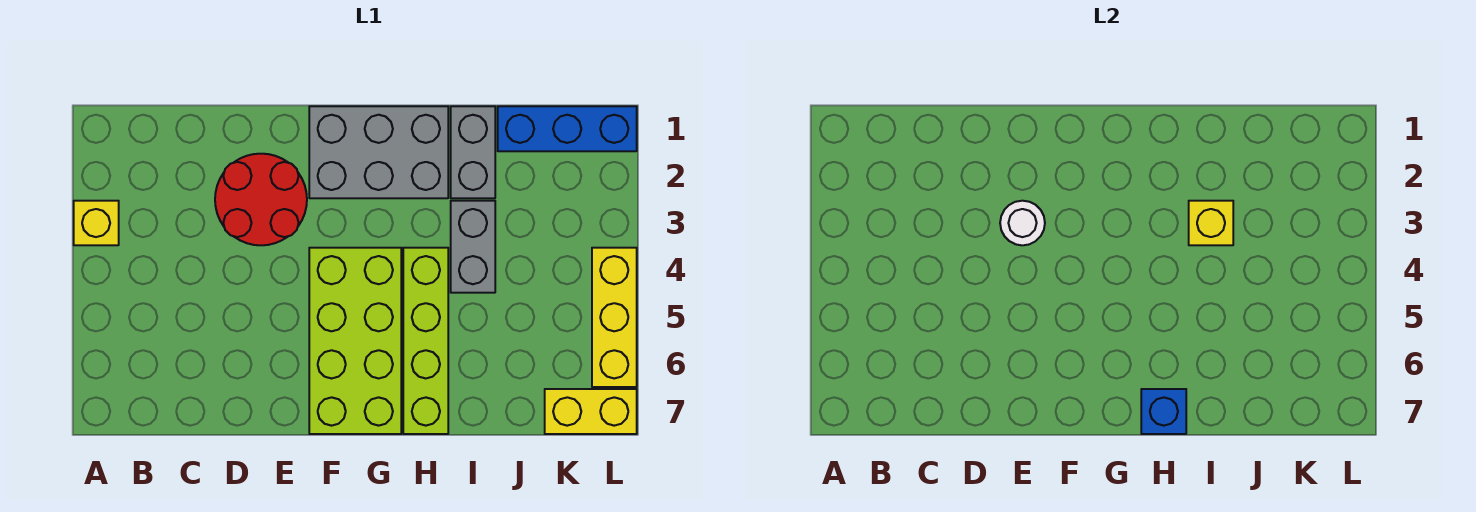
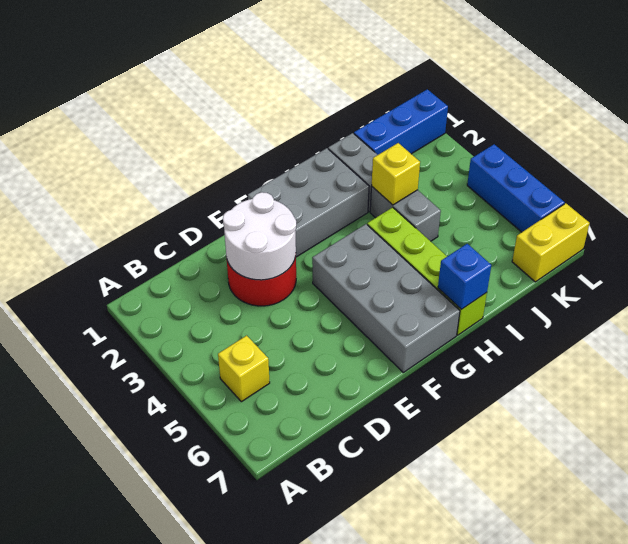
yellow brick A3 level 1 -> yellow brick B5 level 1
white round brick E3 level 2 -> white round brick D2:E3 level 2
lime brick F4:G7 level 1 -> grey brick F4:G7 level 1
yellow brick L4:L6 level 1 -> blue brick L4:L6 level 1

